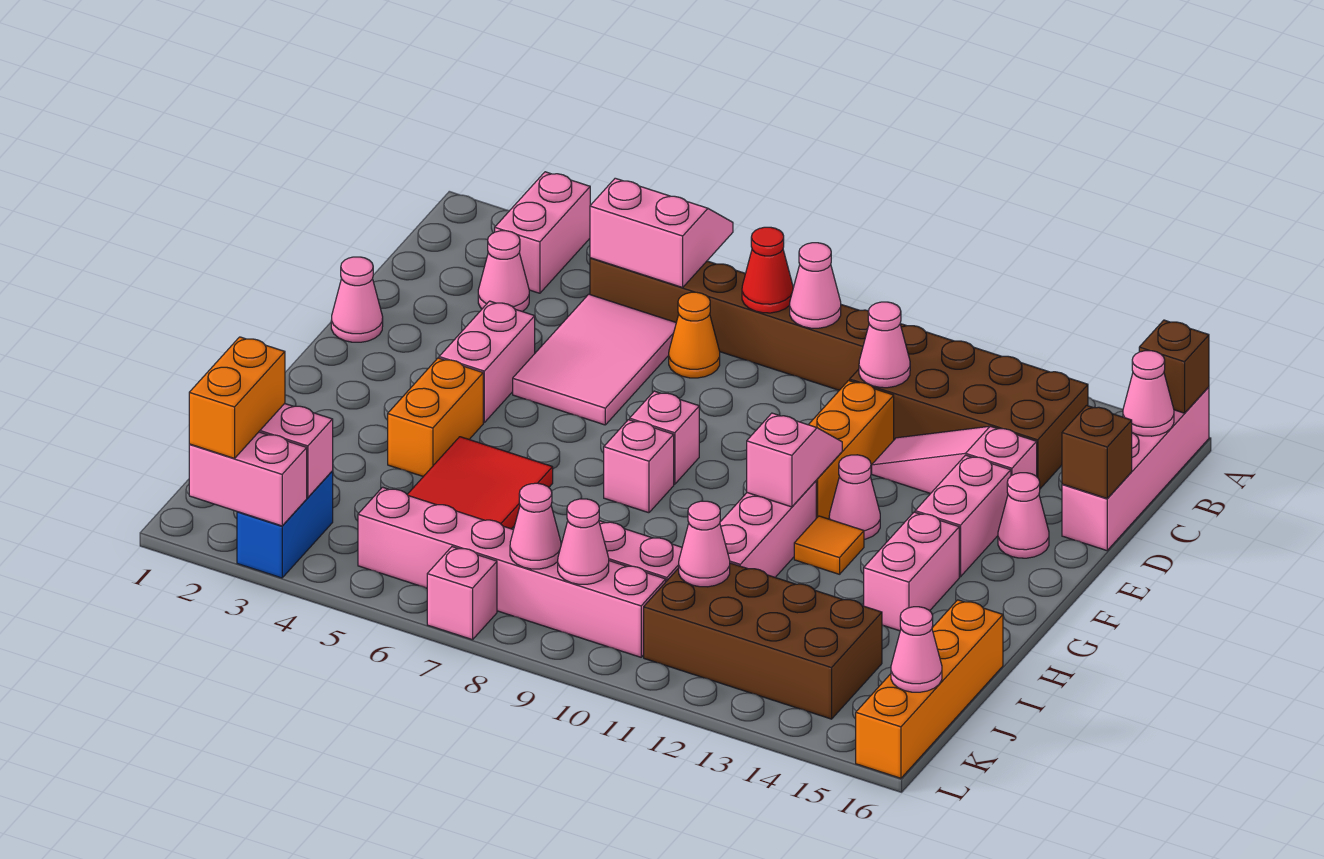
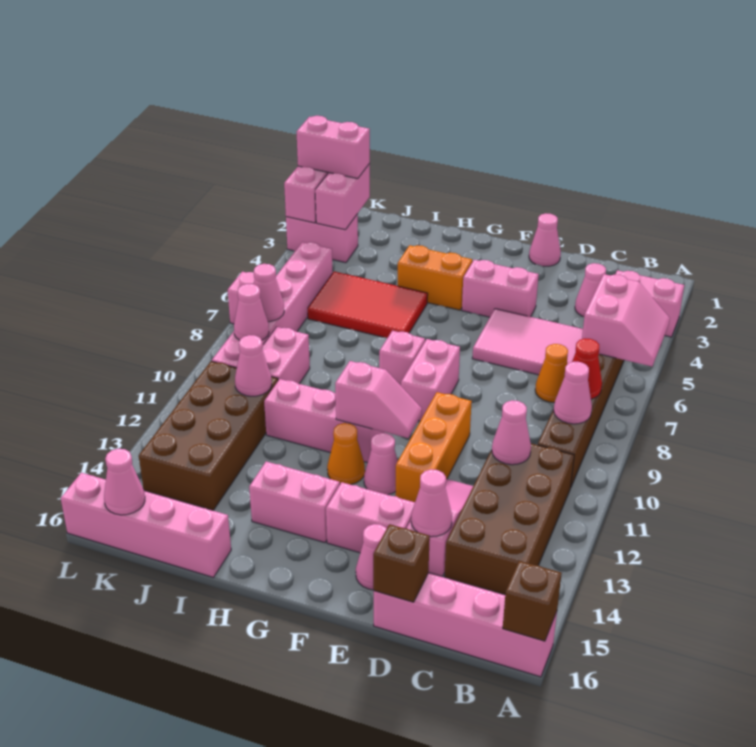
pink cone B16 level 2 -> pink cone D14 level 2
orange brick D11:F11 level 1 -> orange brick E10:E12 level 1
pink brick F8 level 1 -> pink brick F8:F9 level 1
orange tile G12 level 1 -> orange cone G12 level 1
orange brick I16:L16 level 1 -> pink brick I16:L16 level 1
orange brick K2:L2 level 3 -> pink brick K2:L2 level 3
blue brick K3:L3 level 1 -> pink brick K3:L3 level 1

